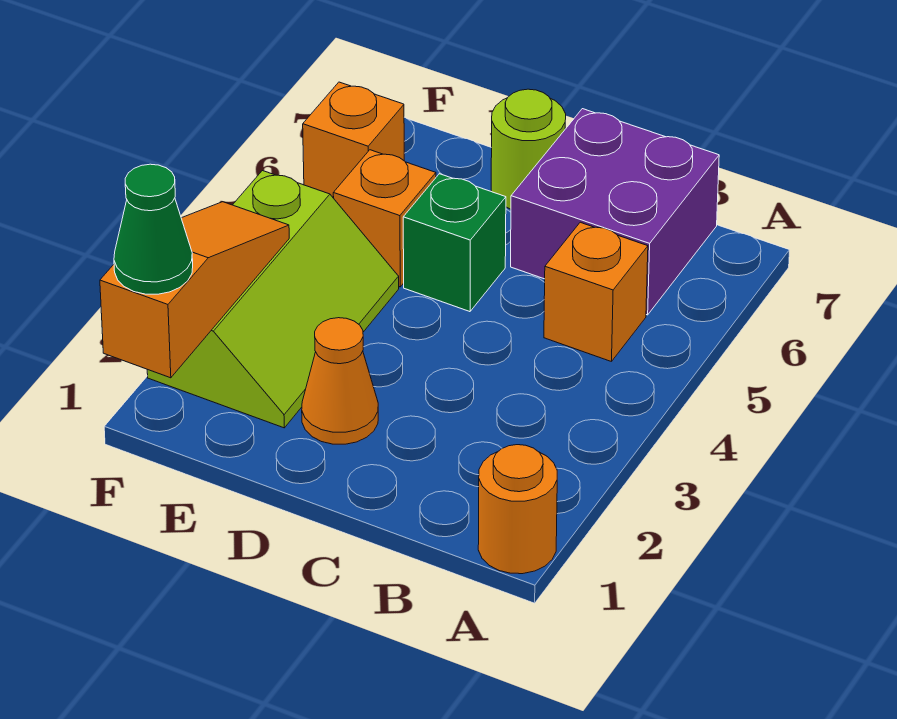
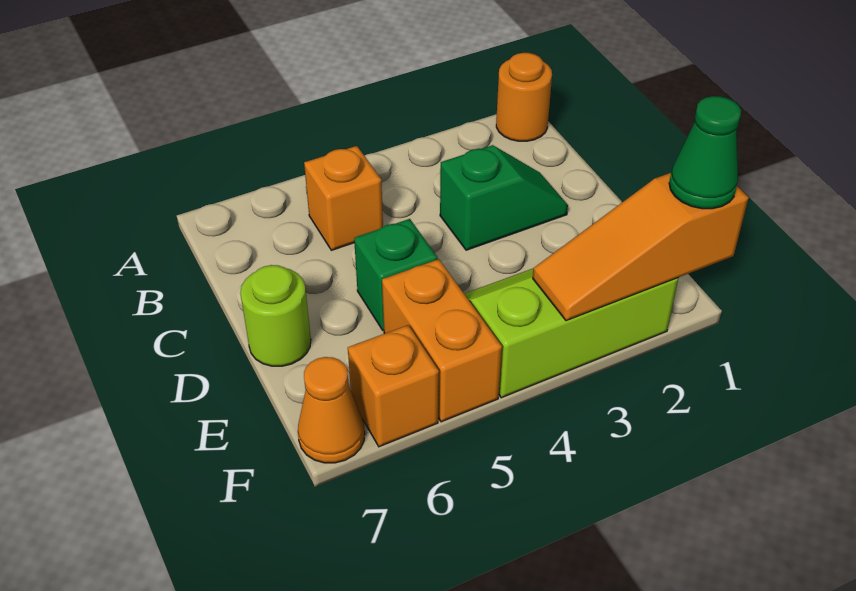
purple brick B6:C7 level 1 -> none
none -> green slope C2:C3 level 1 top 3
orange cone D2 level 1 -> orange cone F7 level 1
orange brick E5 level 1 -> orange brick E5:F5 level 1

